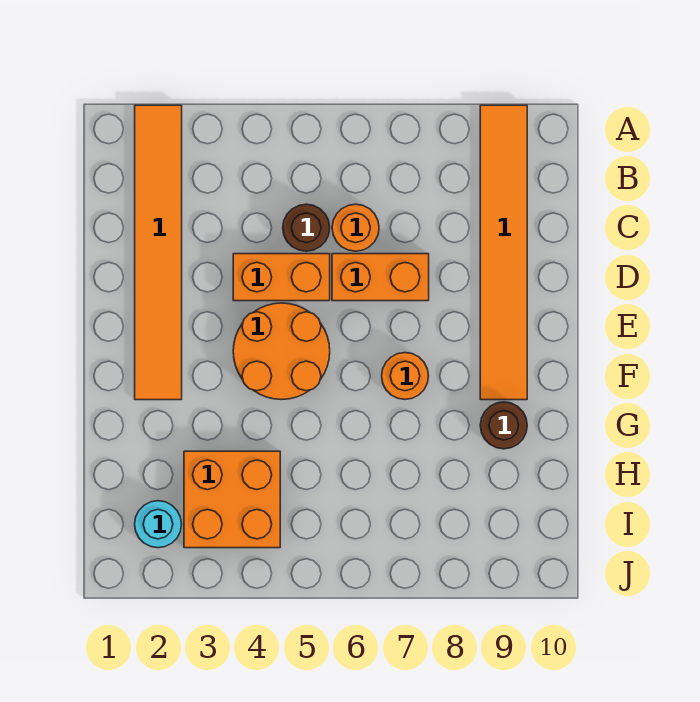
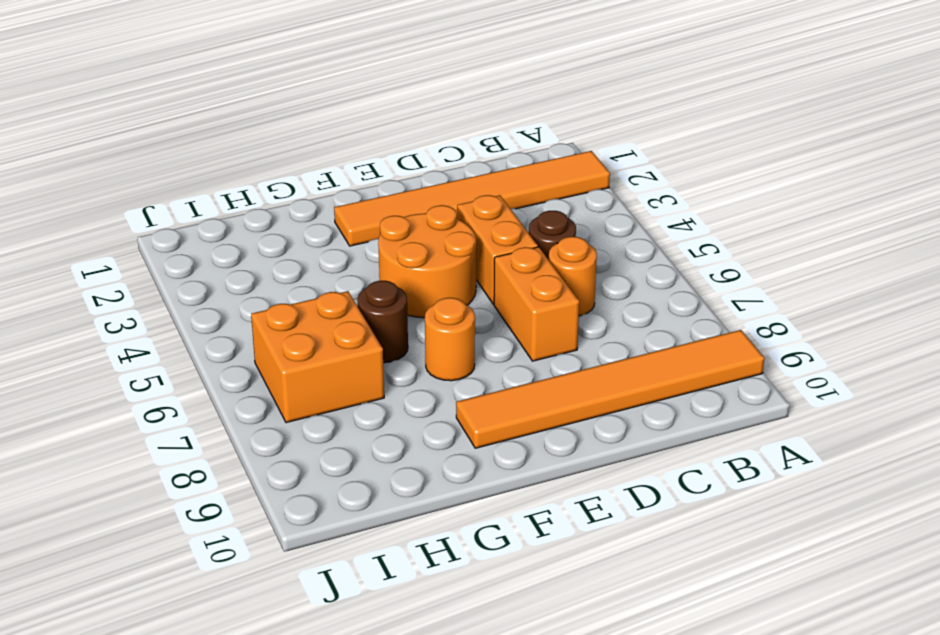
brown round brick G9 level 1 -> brown round brick G6 level 1
orange brick H3:I4 level 1 -> orange brick H6:I7 level 1
cyan round brick I2 level 1 -> none

